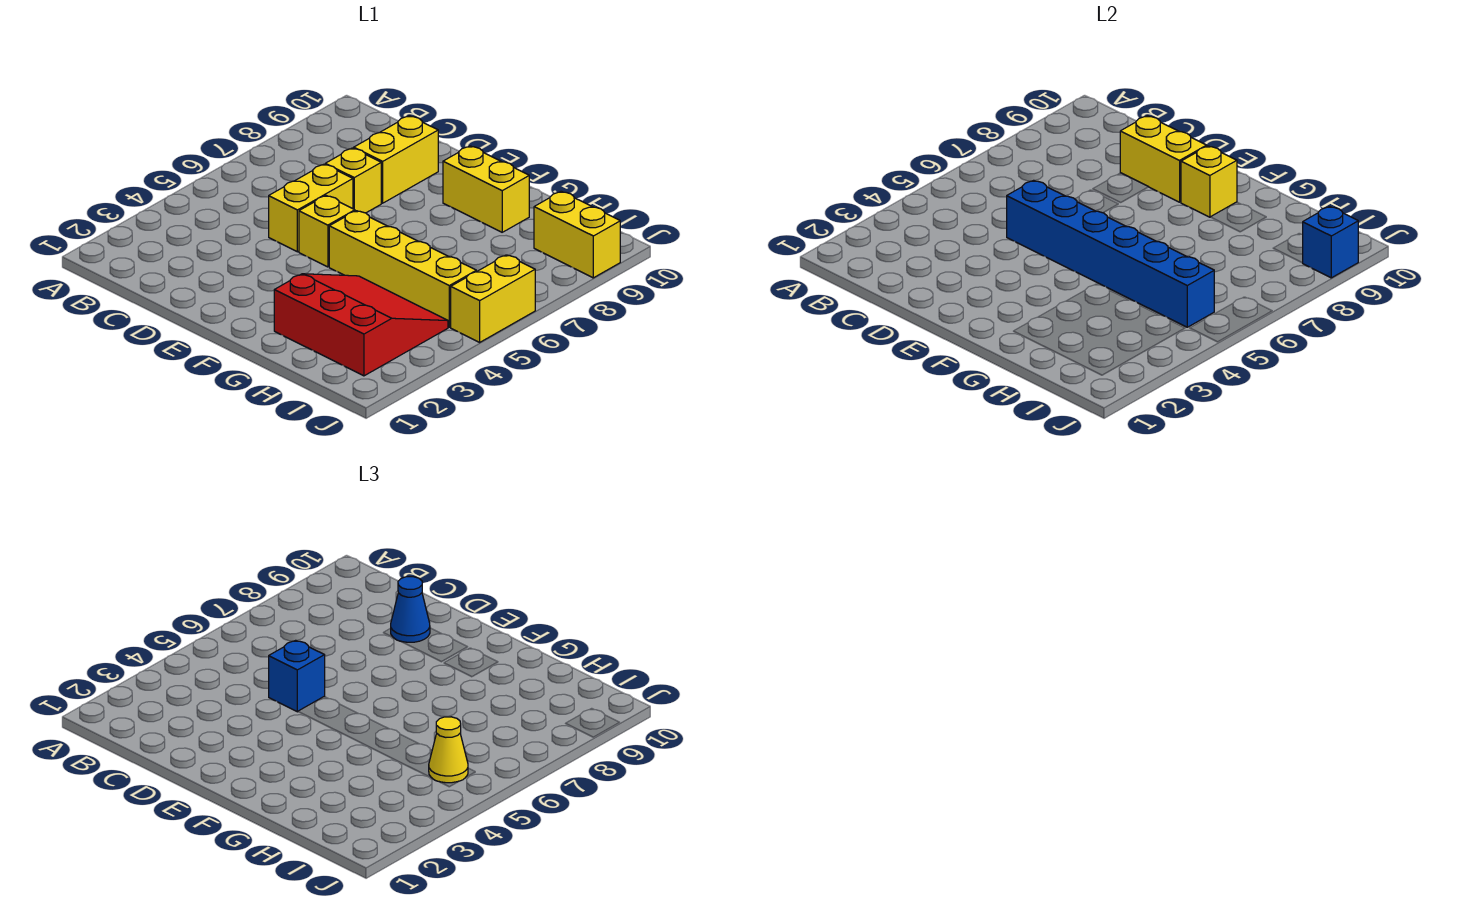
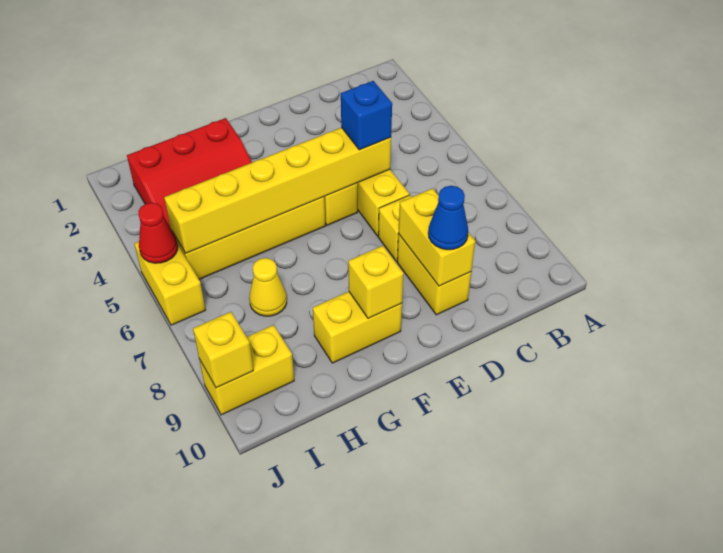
blue brick D5:I5 level 2 -> yellow brick D5:I5 level 2
yellow brick D9:E9 level 2 -> yellow brick D8:D9 level 2
yellow cone I5 level 3 -> yellow cone H7 level 1
none -> red cone J5 level 2
blue brick J9 level 2 -> yellow brick J9 level 2

